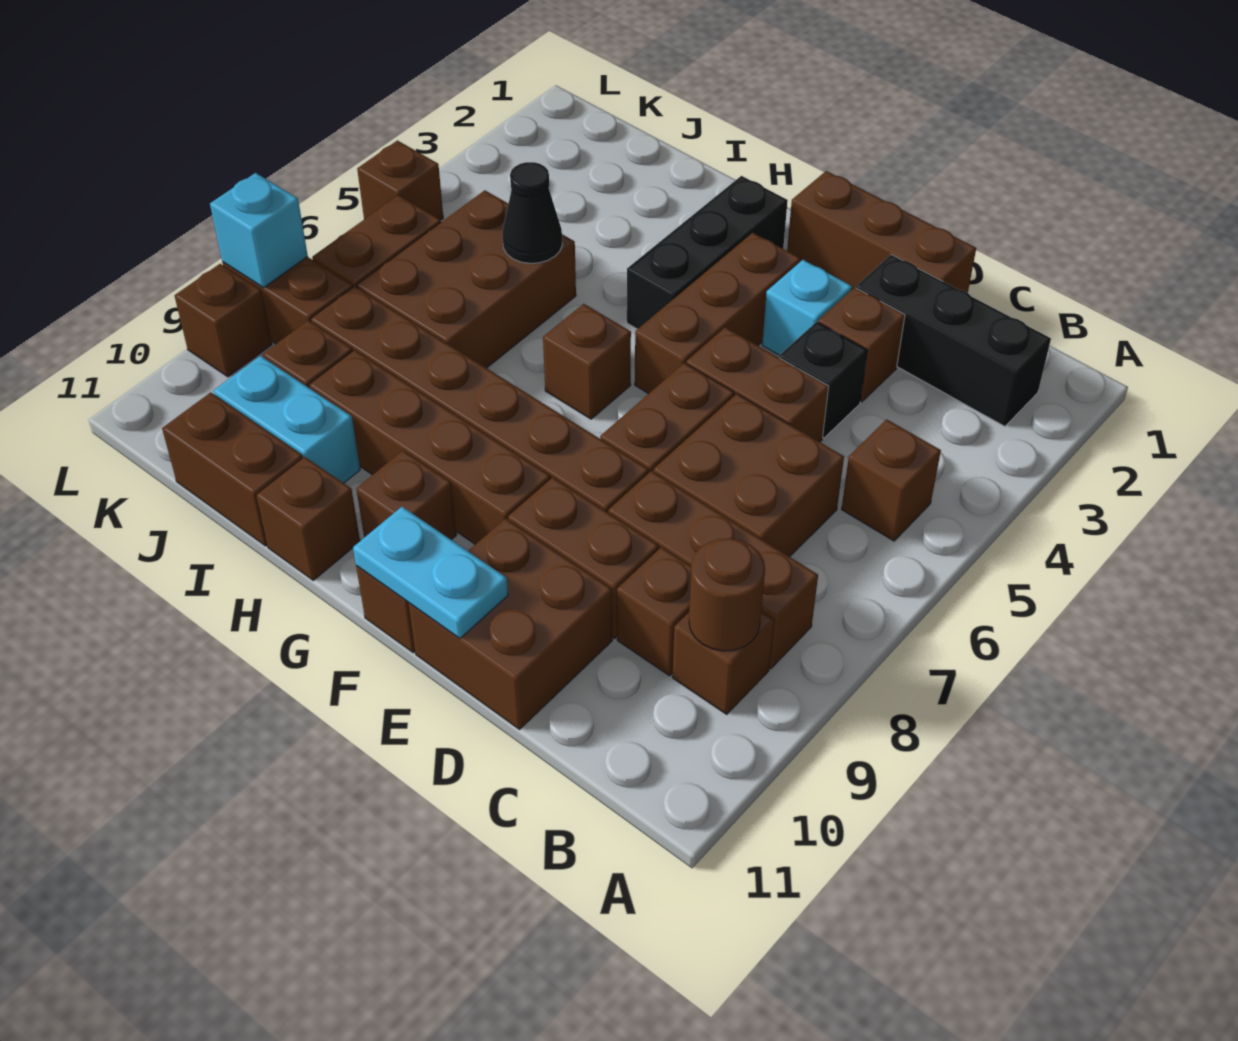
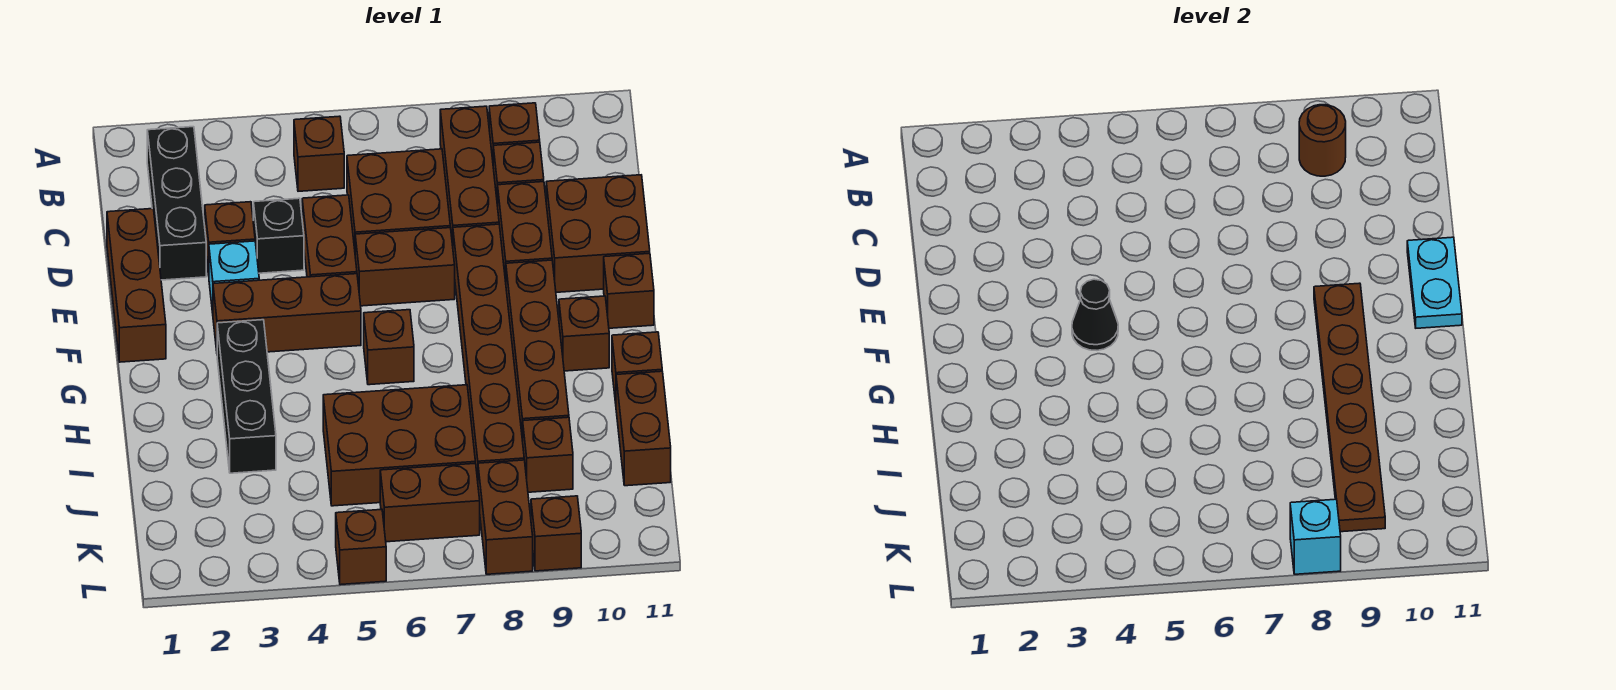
none -> brown plate F9:K9 level 2
black brick G2:G4 level 1 -> black brick G3:I3 level 1
black cone I5 level 2 -> black cone F4 level 2
cyan brick I10:J10 level 1 -> none

